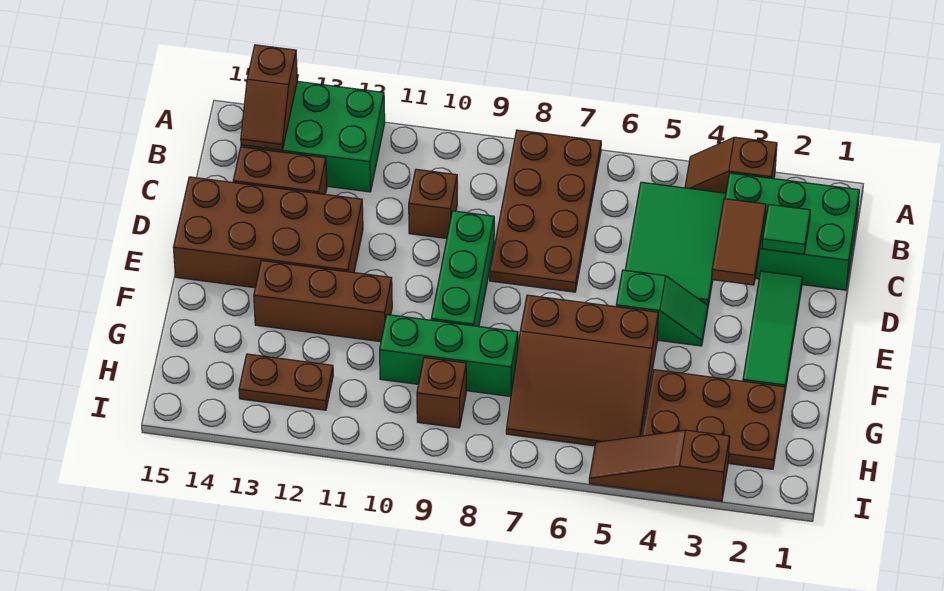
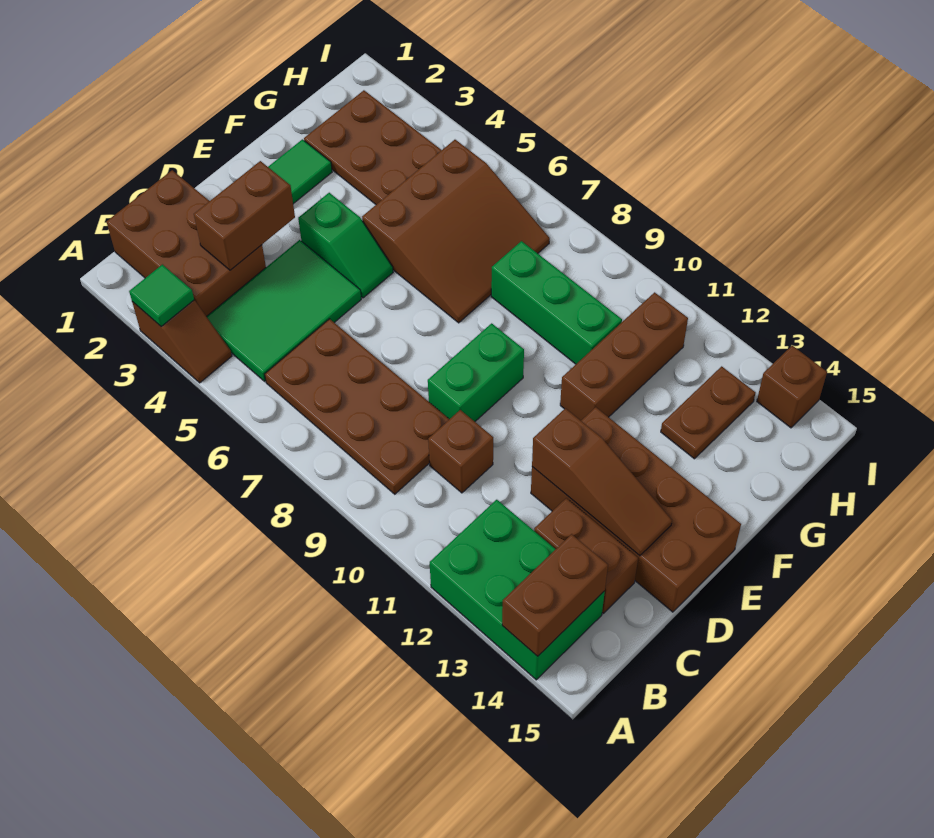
brown plate A7:D8 level 1 -> brown plate B6:C9 level 1
brown slope A14:B14 level 2 top A -> brown brick A14:B14 level 2
green brick B1:C3 level 1 -> brown brick B1:C3 level 1
green tile C2 level 2 -> green tile A3 level 2
brown tile C3:D3 level 2 -> brown brick C3:D3 level 2
green brick D9:F9 level 1 -> green brick D9:E9 level 1
green slope E4:E5 level 1 top 5 -> green slope E4:E5 level 1 top 4
brown slope F5:H7 level 1 top F -> brown slope F5:H7 level 1 top 5
brown brick F11:F13 level 1 -> brown brick F11:H11 level 1
brown brick H9 level 1 -> brown brick I14 level 1
brown plate H12:H13 level 1 -> brown plate G13:H13 level 1
brown slope I3:I5 level 1 top 3 -> brown slope D12:D14 level 2 top 12

